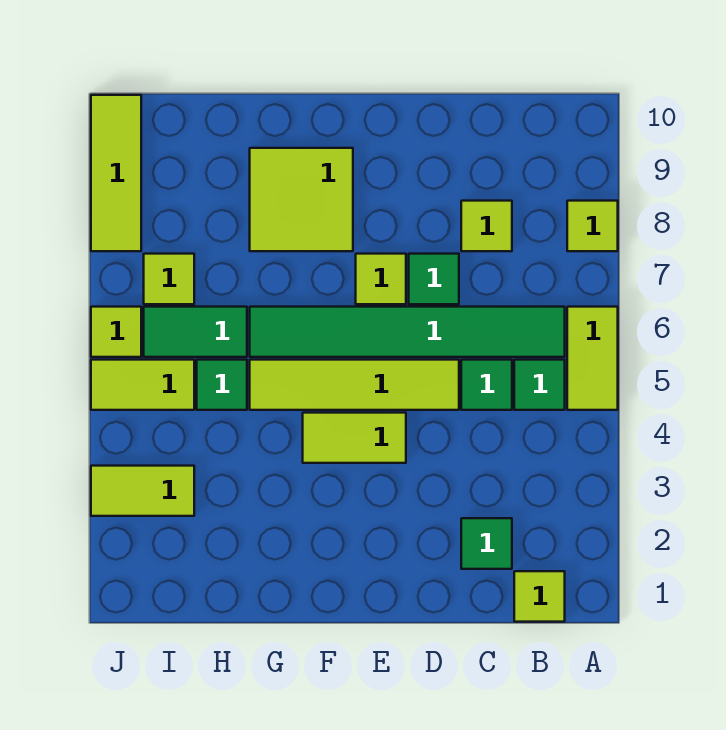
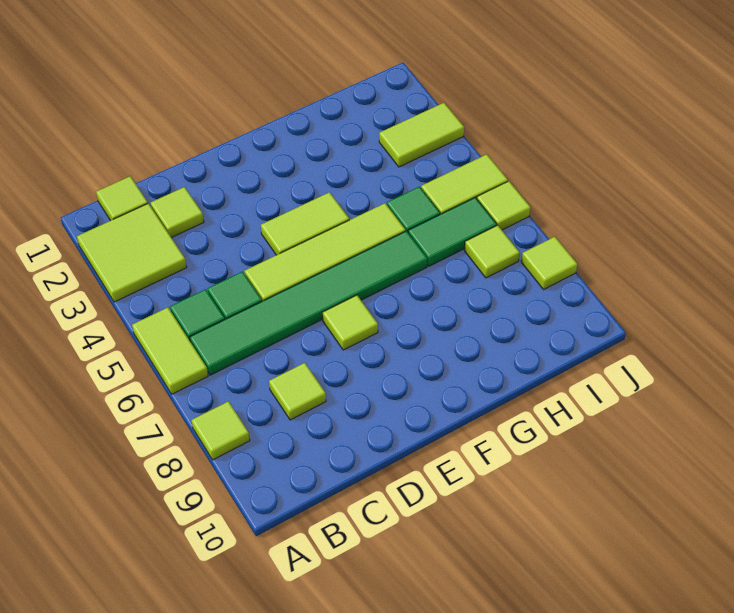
green tile C2 level 1 -> lime tile C2 level 1
green tile D7 level 1 -> none
lime tile F8:G9 level 1 -> lime tile A2:B3 level 1
lime tile J8:J10 level 1 -> lime tile J8 level 1

